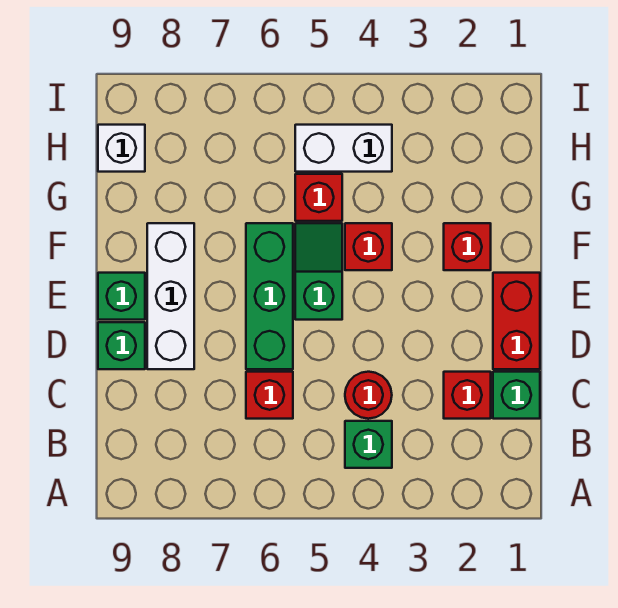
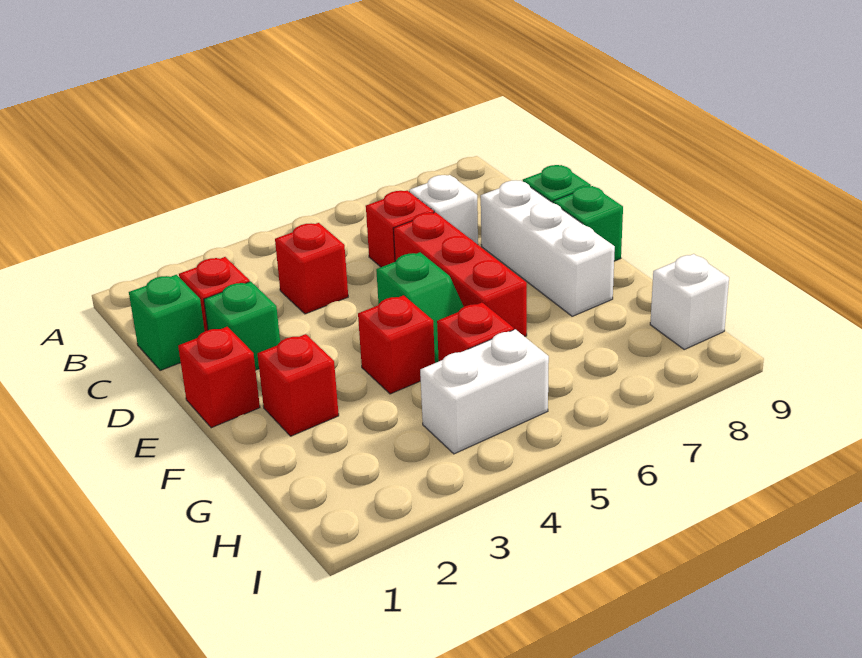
green brick B4 level 1 -> green brick D2 level 1
red round brick C4 level 1 -> red brick C4 level 1
none -> white brick C7 level 1
red brick D1:E1 level 1 -> red brick E1 level 1
green brick D6:F6 level 1 -> red brick D6:F6 level 1

